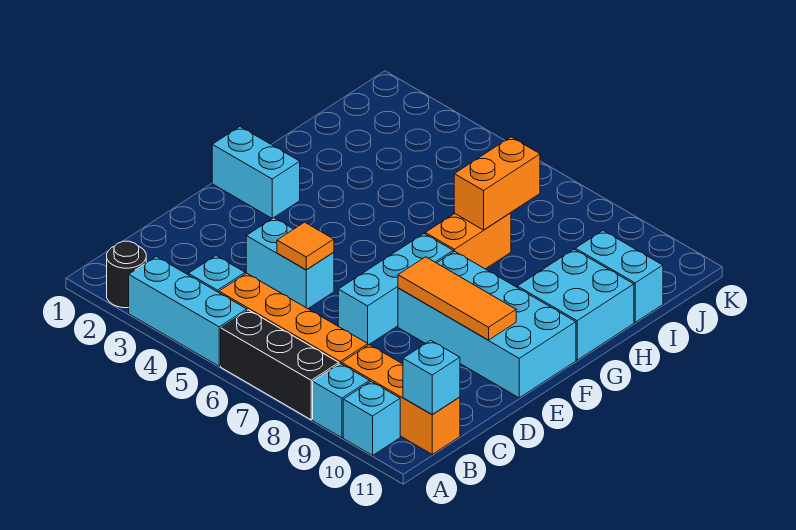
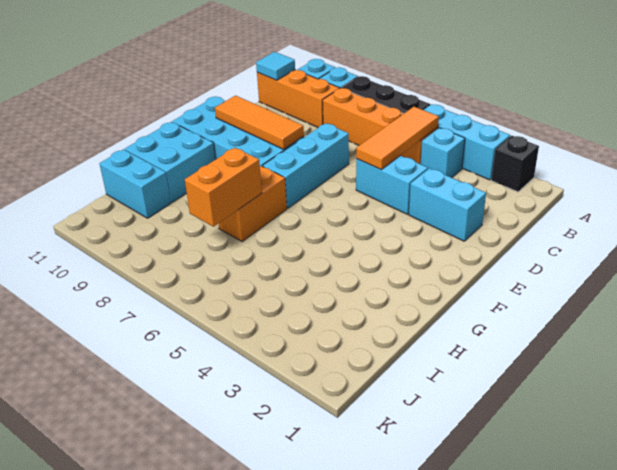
black round brick A2 level 1 -> black brick A2 level 1
cyan brick B11 level 2 -> cyan tile B11 level 2
orange tile D5 level 2 -> orange tile B5:D5 level 2
cyan brick F1:F2 level 1 -> cyan brick D2:D3 level 1

